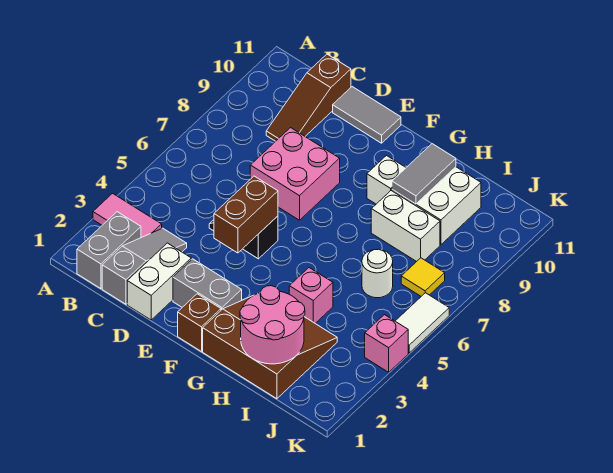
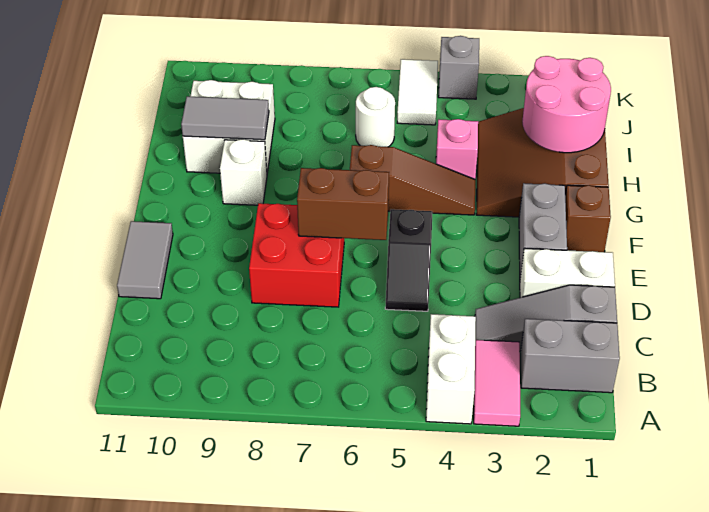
brown slope C9:C11 level 1 top 11 -> brown slope G4:G6 level 1 top 6
pink brick D7:E8 level 1 -> red brick D7:E8 level 1
brown brick E4:E5 level 2 -> brown brick E6:E7 level 2
white brick H8:I8 level 1 -> white brick A4:B4 level 1
yellow tile J7 level 1 -> none
pink brick K4 level 1 -> grey brick K4 level 1
white tile K5:K6 level 1 -> white tile J5:K5 level 1

